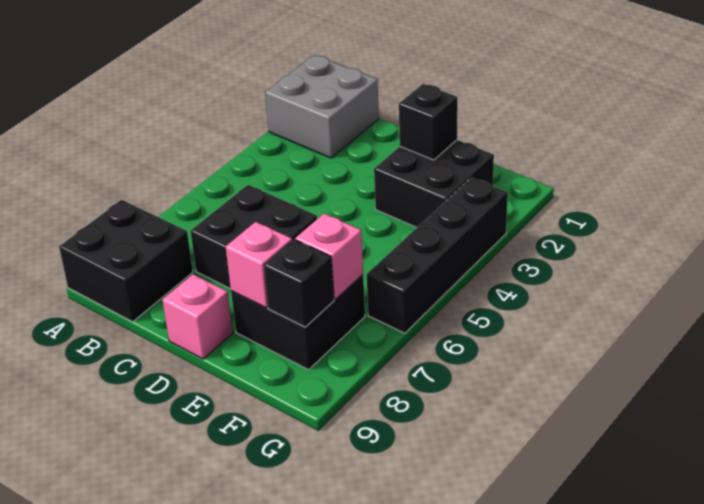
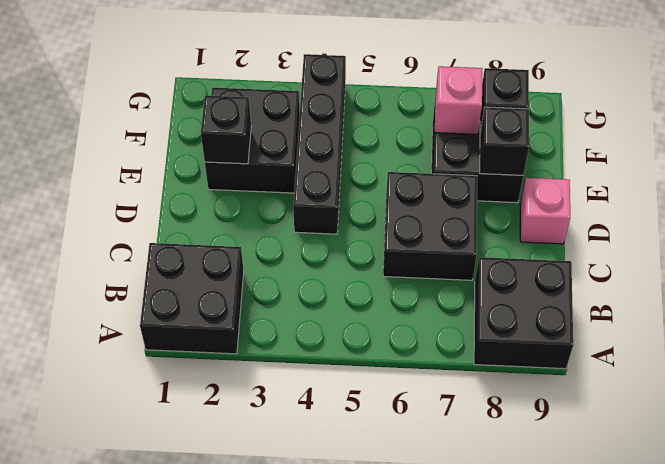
grey brick A1:B2 level 1 -> black brick A1:B2 level 1
pink brick E8 level 2 -> black brick E8 level 2
black brick G3:G6 level 1 -> black brick D4:G4 level 1

